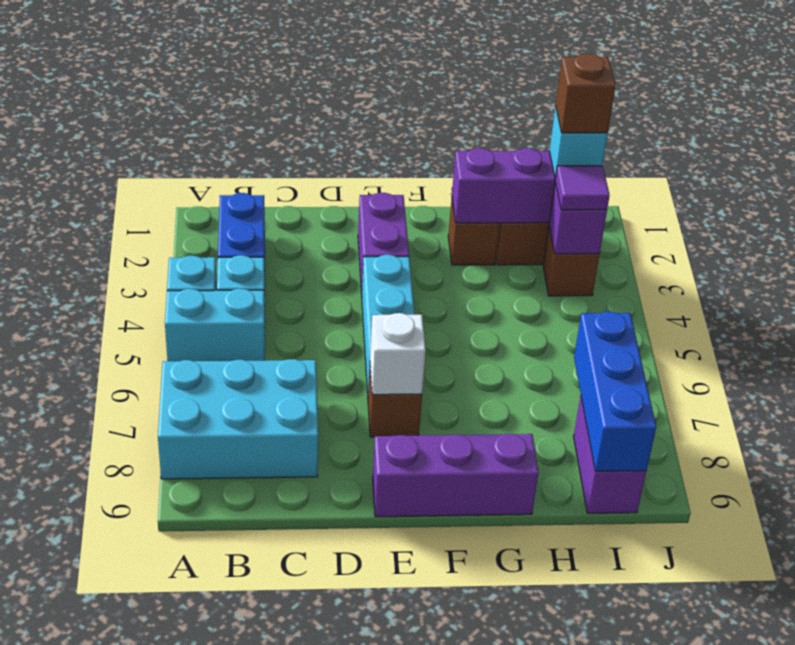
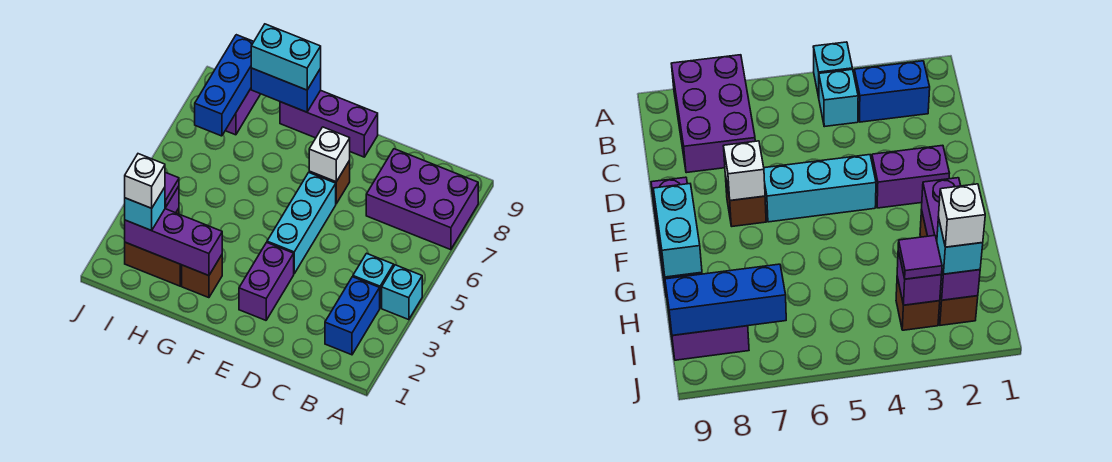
cyan brick A5:B5 level 1 -> cyan brick G9:H9 level 3
cyan brick A7:C8 level 1 -> purple brick A7:C8 level 1
none -> blue brick G9:H9 level 2
brown brick I2 level 4 -> white brick I2 level 4

